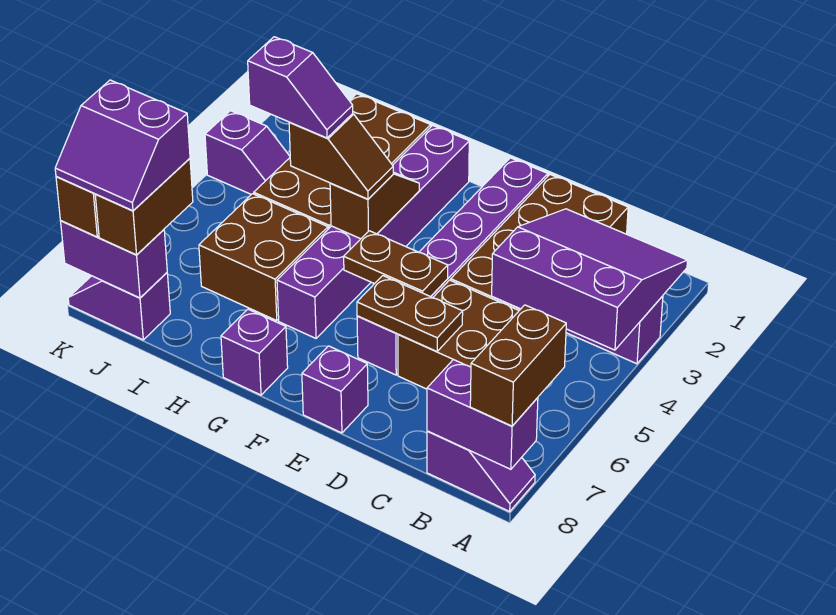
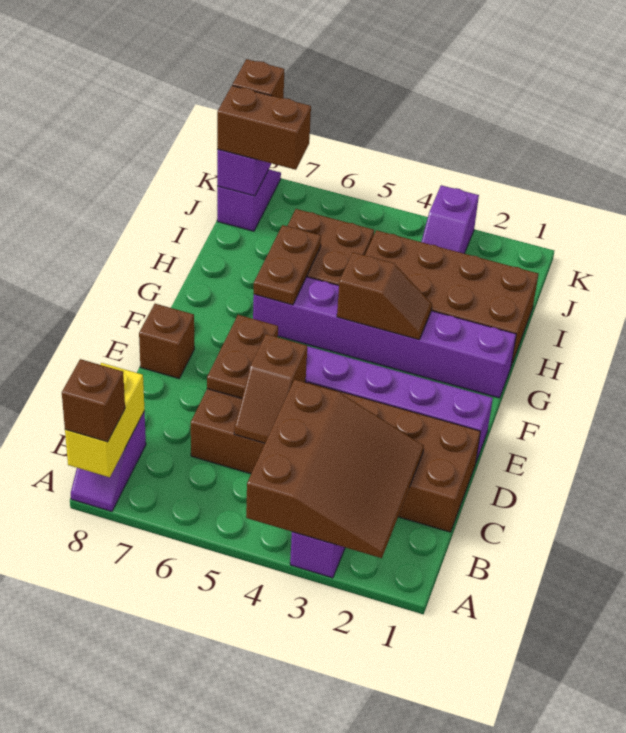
purple slope A2:C4 level 2 top 4 -> brown slope A2:C4 level 2 top 4
brown brick A7:A8 level 3 -> brown brick A8 level 3
purple brick A8:B8 level 2 -> yellow brick A8:B8 level 2
brown plate E5:F5 level 2 -> brown plate G6:H6 level 2
purple brick E8 level 1 -> brown brick E8 level 1
brown slope G4:H4 level 3 top H -> brown slope C5:D5 level 2 top D
purple brick G8 level 1 -> none
purple slope H4:I4 level 4 top I -> none
purple slope J7:K8 level 4 top 7 -> none

